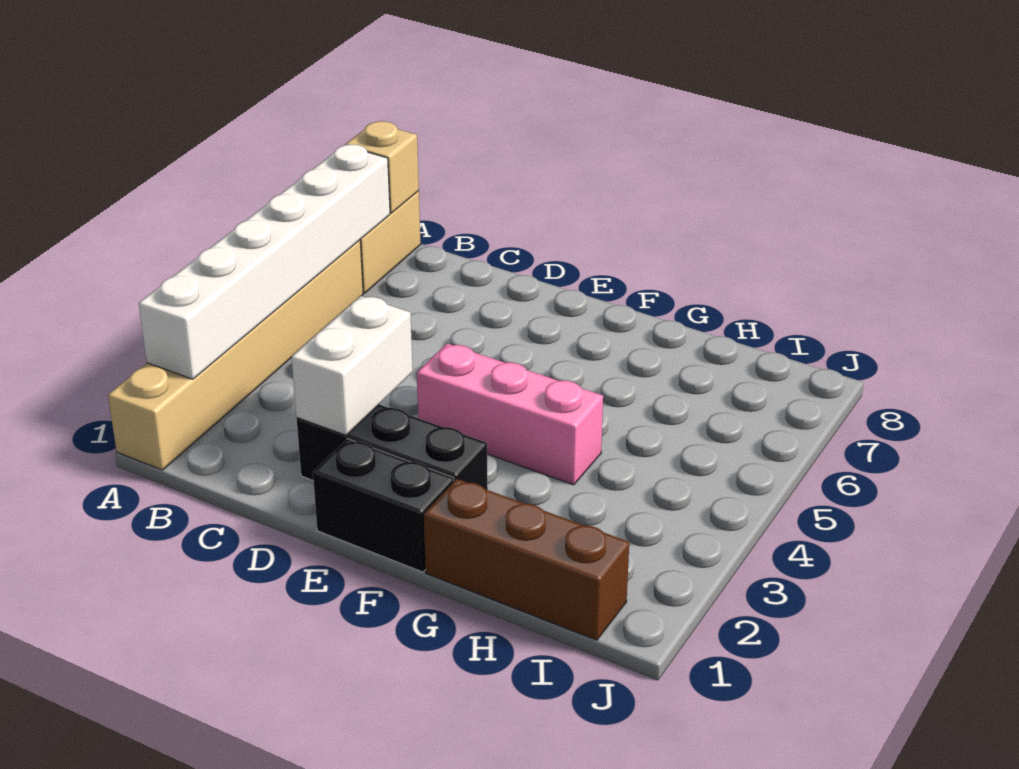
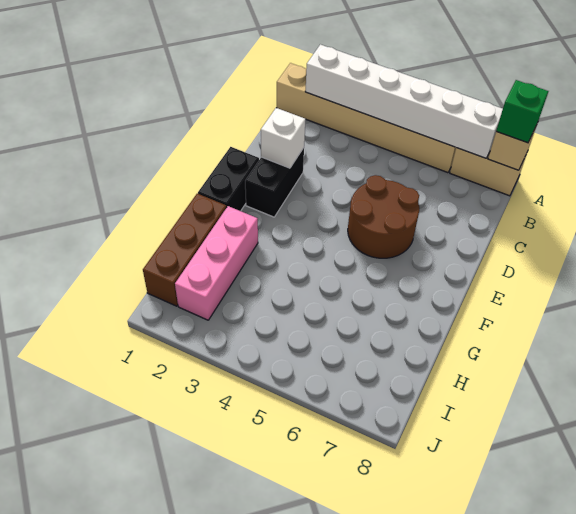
none -> green brick A8 level 3
black brick D2:F2 level 1 -> black brick D2:E2 level 1
white brick D2:D3 level 2 -> white brick D2 level 2
none -> brown round brick D5:E6 level 1
pink brick E4:G4 level 1 -> pink brick G2:I2 level 1

